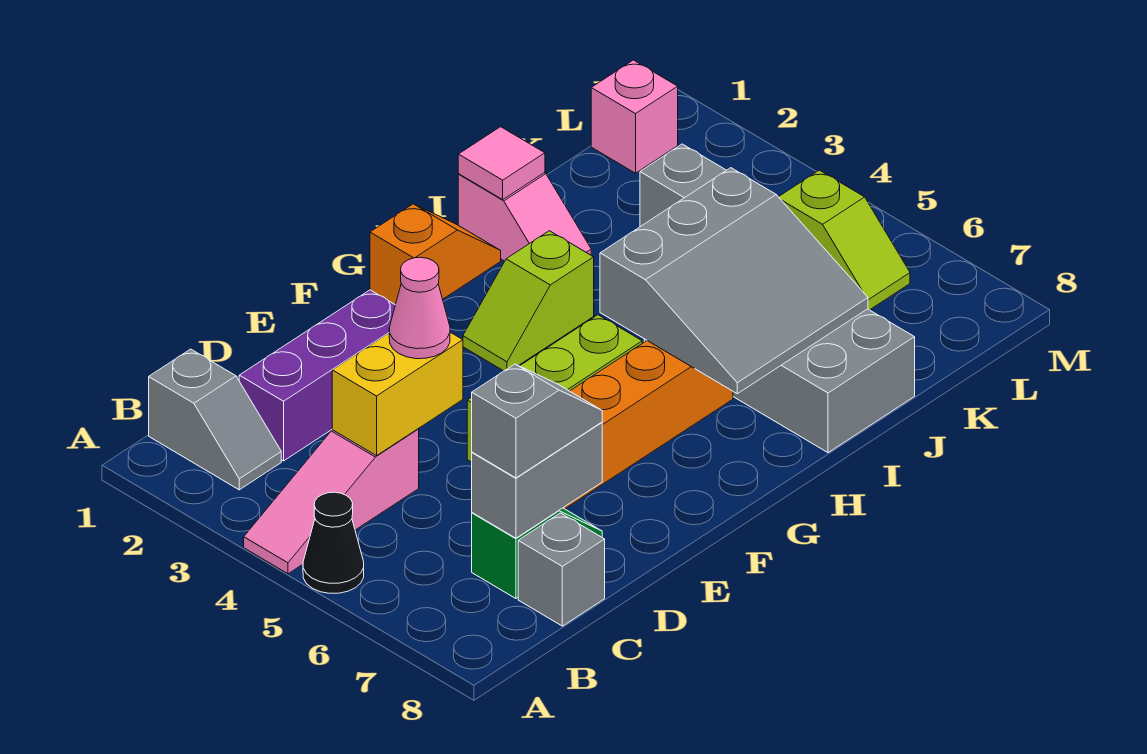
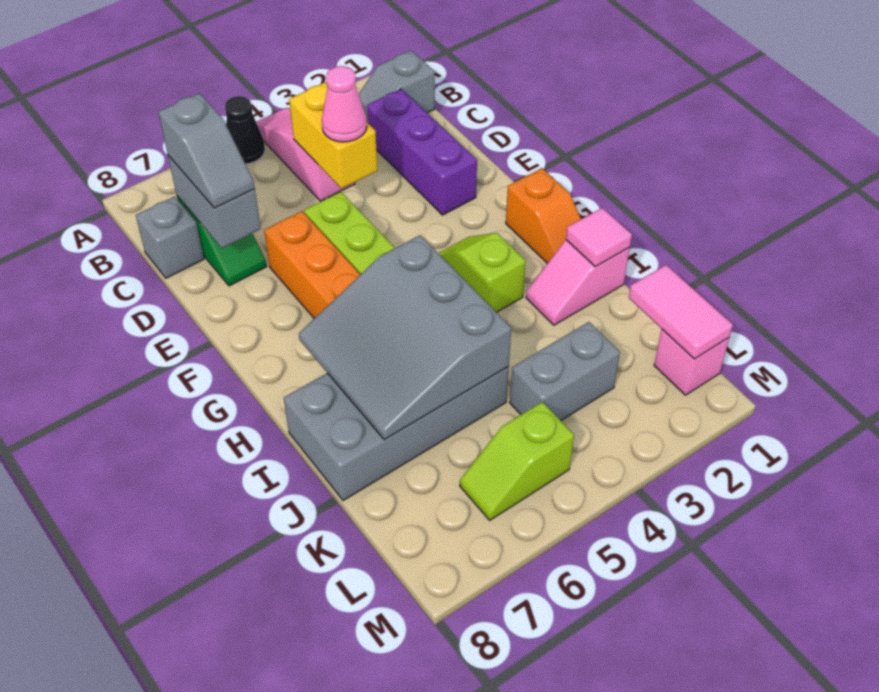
none -> pink tile K1:L1 level 2

